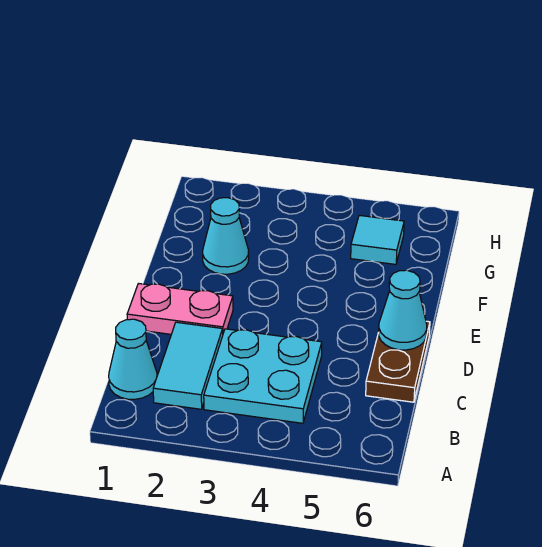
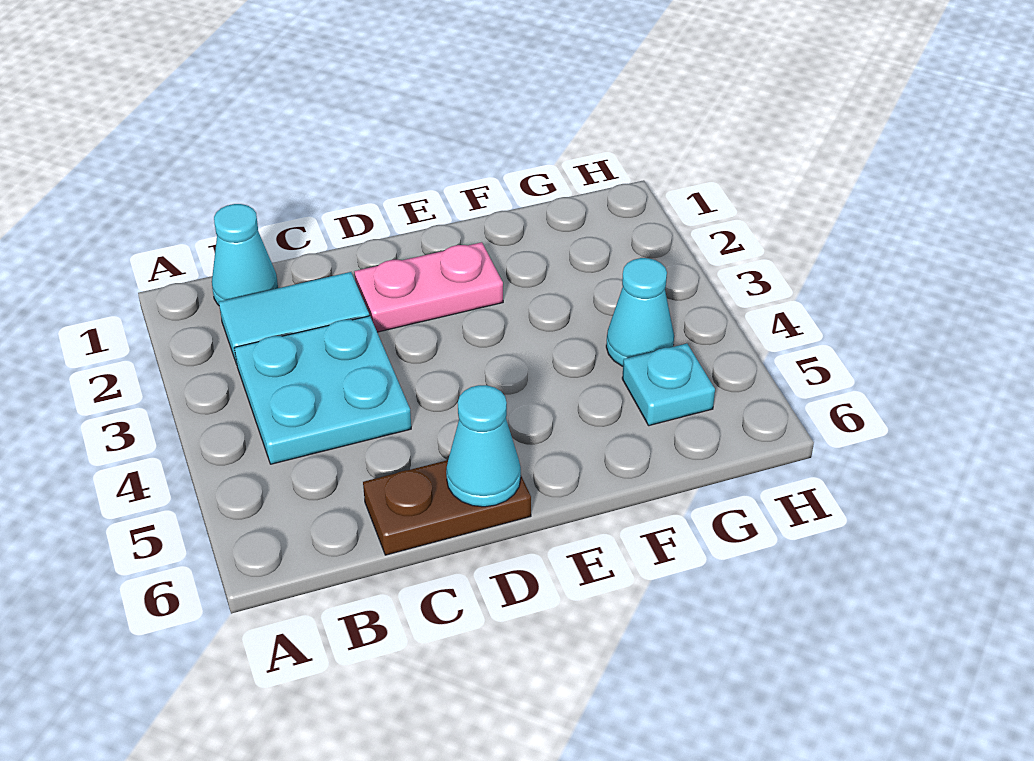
pink plate D1:D2 level 1 -> pink plate D2:E2 level 1
cyan cone F2 level 1 -> cyan cone G4 level 1
cyan tile G5 level 1 -> cyan plate G5 level 1

